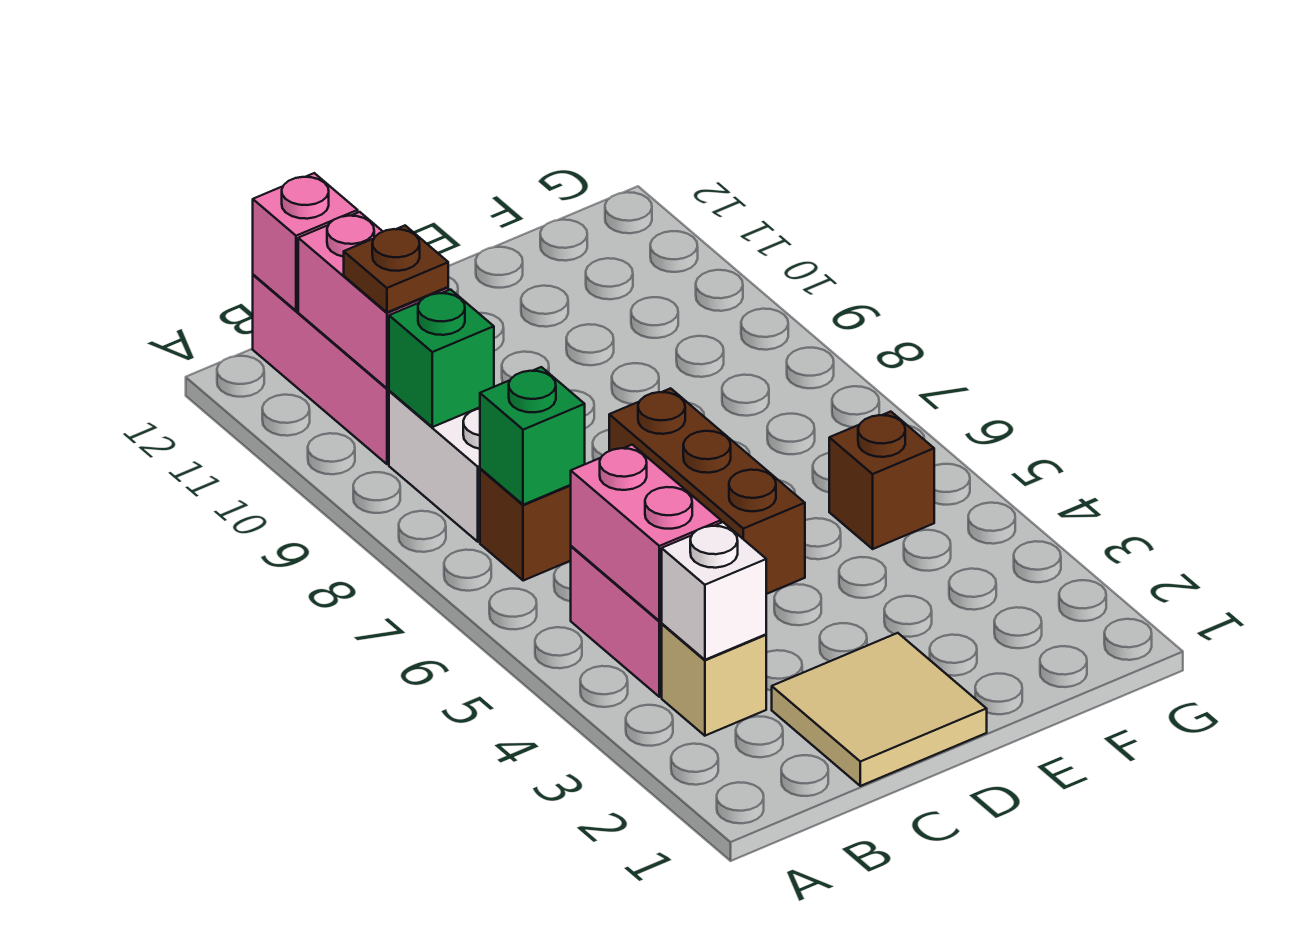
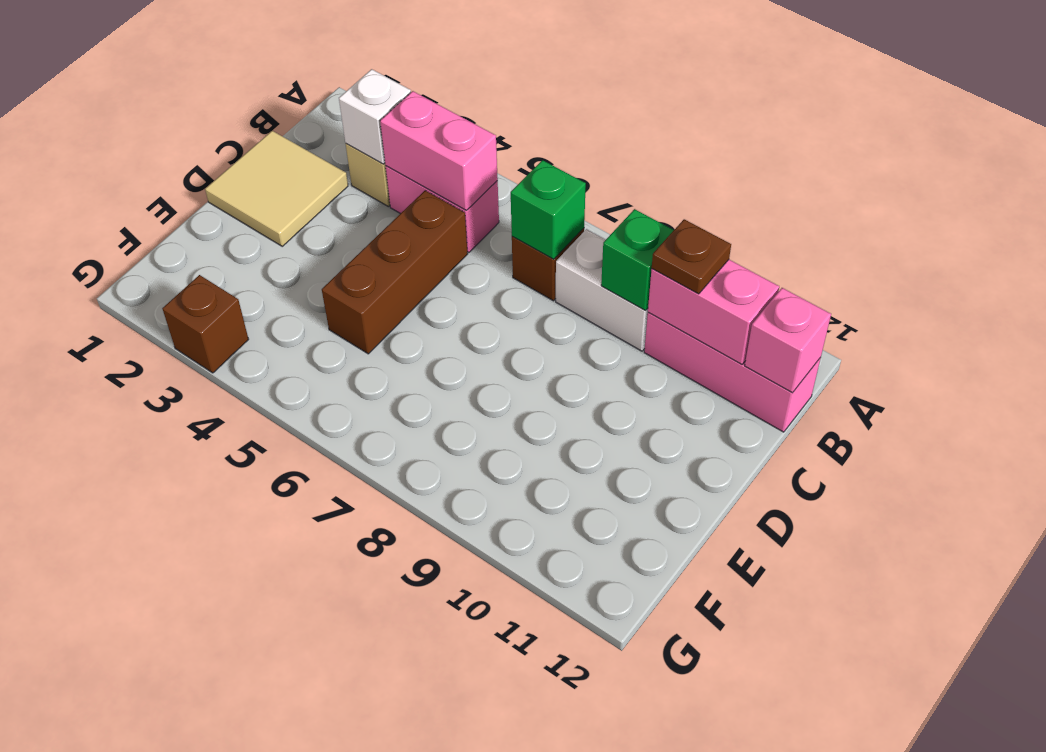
brown brick D5:D7 level 1 -> brown brick C5:E5 level 1
brown brick F5 level 1 -> brown brick G3 level 1

